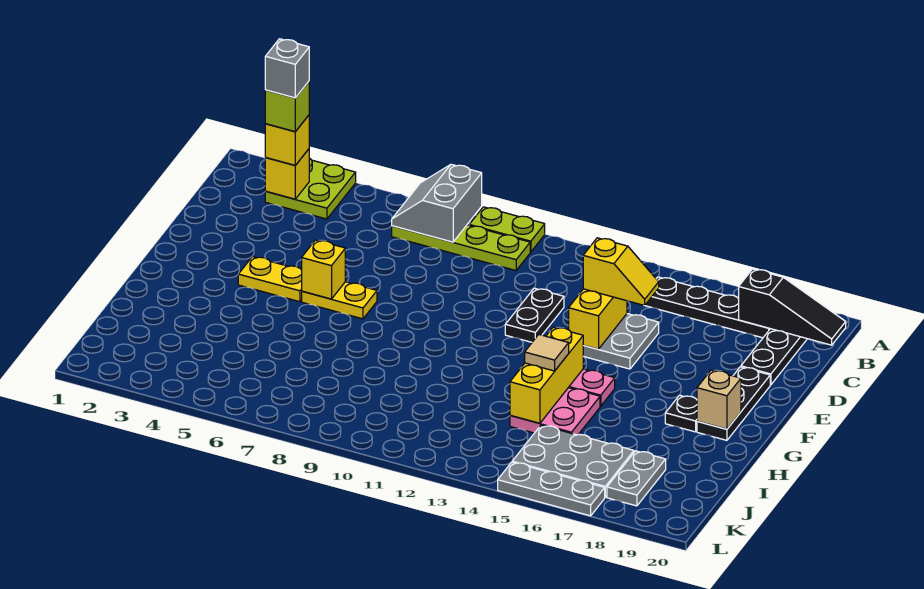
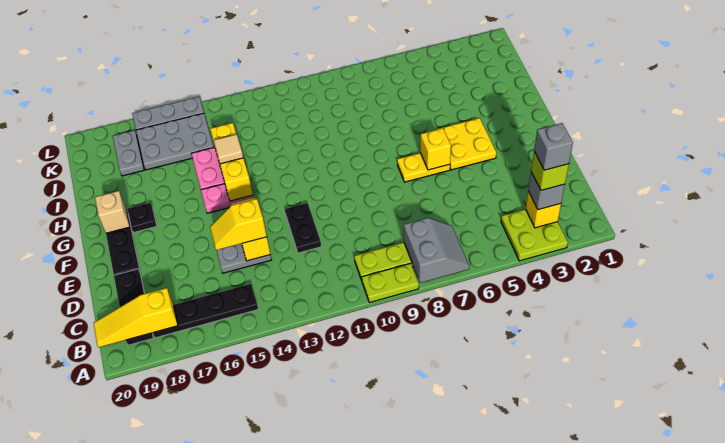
yellow brick B3 level 3 -> grey brick B3 level 3
black slope B18:B20 level 2 top 18 -> yellow slope B18:B20 level 2 top 18
yellow plate F4:F5 level 1 -> yellow plate F4:G5 level 1

